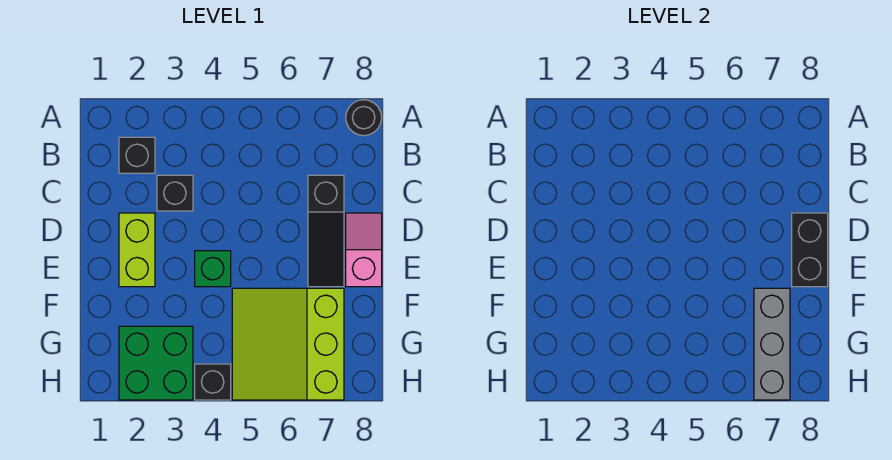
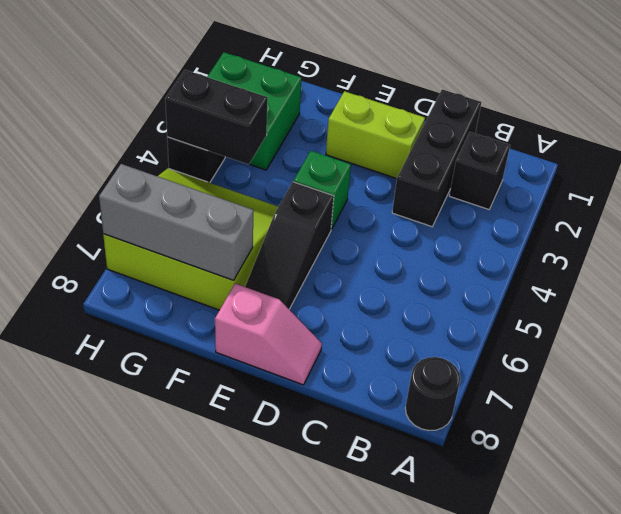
black brick C3 level 1 -> black brick C1:C3 level 1
black slope C7:E7 level 1 top C -> black slope E5:E7 level 1 top 5
black brick D8:E8 level 2 -> black brick G4:H4 level 2

